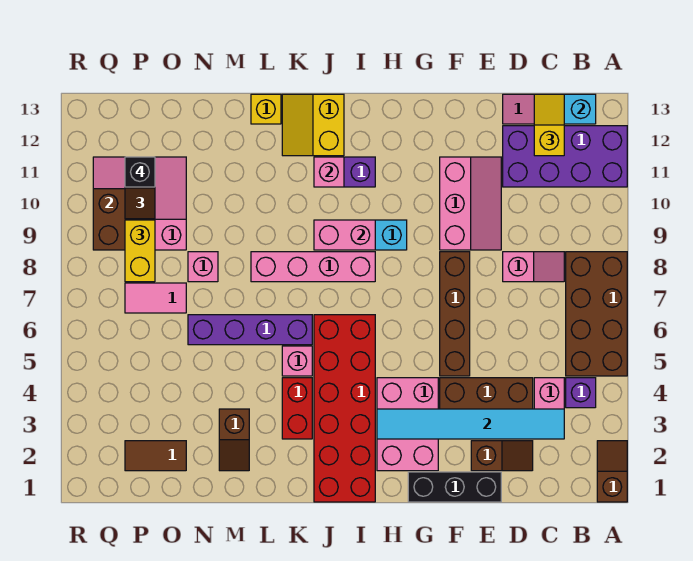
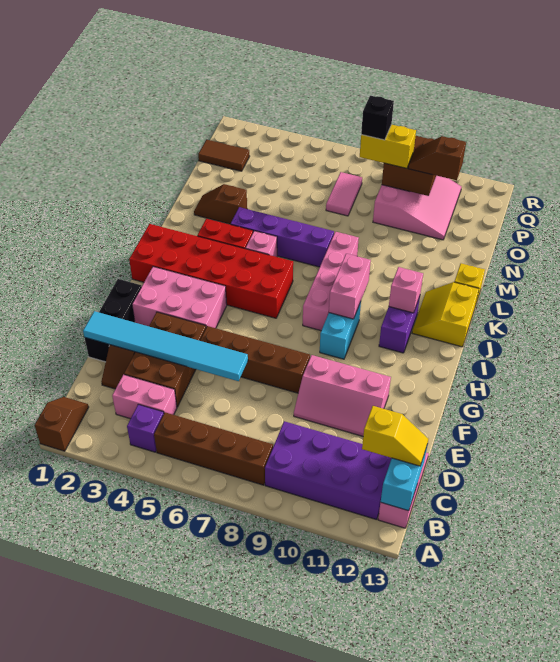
brown slope A1:A2 level 1 top 1 -> brown slope A1:B1 level 1 top A
brown brick A5:B8 level 1 -> brown brick B5:B8 level 1
purple brick A11:D12 level 1 -> purple brick B9:C12 level 1
cyan tile C3:H3 level 2 -> cyan tile E1:E6 level 2
pink slope C8:D8 level 1 top D -> none
yellow slope J12:K13 level 1 top J -> yellow slope J12:K13 level 1 top 13
purple brick K6:N6 level 1 -> purple brick L4:L7 level 1
pink brick N8 level 1 -> none
brown tile O2:P2 level 1 -> brown tile P1:P2 level 1
black brick P11 level 4 -> black brick P8 level 4

